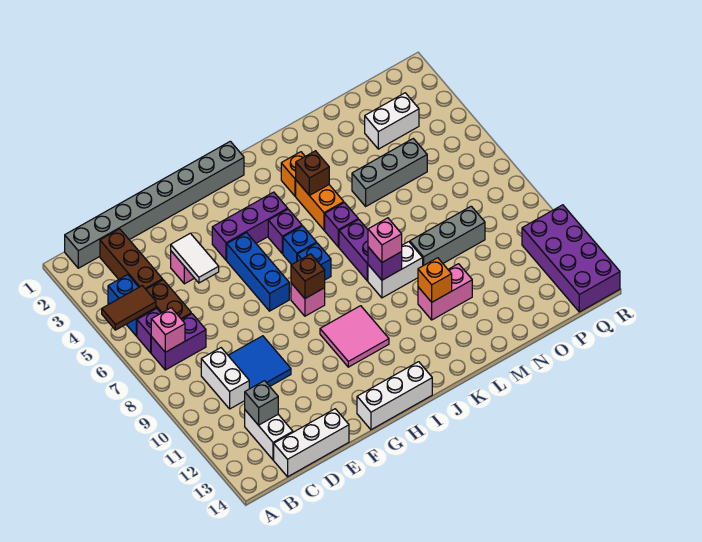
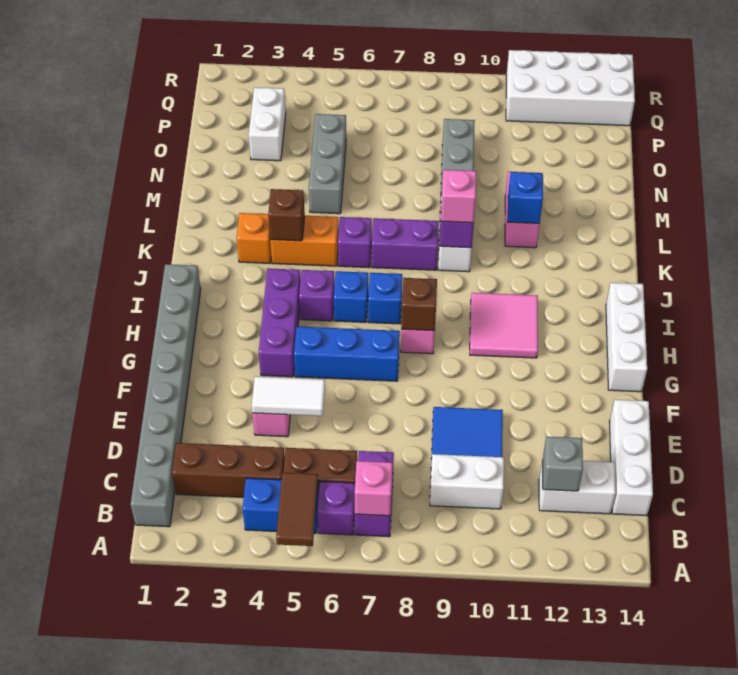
orange brick L11 level 2 -> blue brick L11 level 2
purple brick Q11:R14 level 1 -> white brick Q11:R14 level 1

